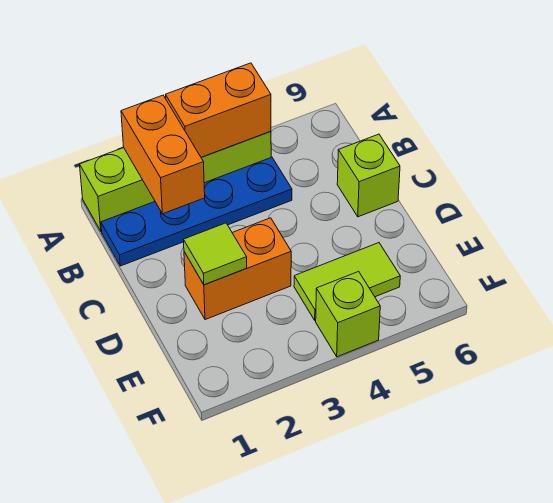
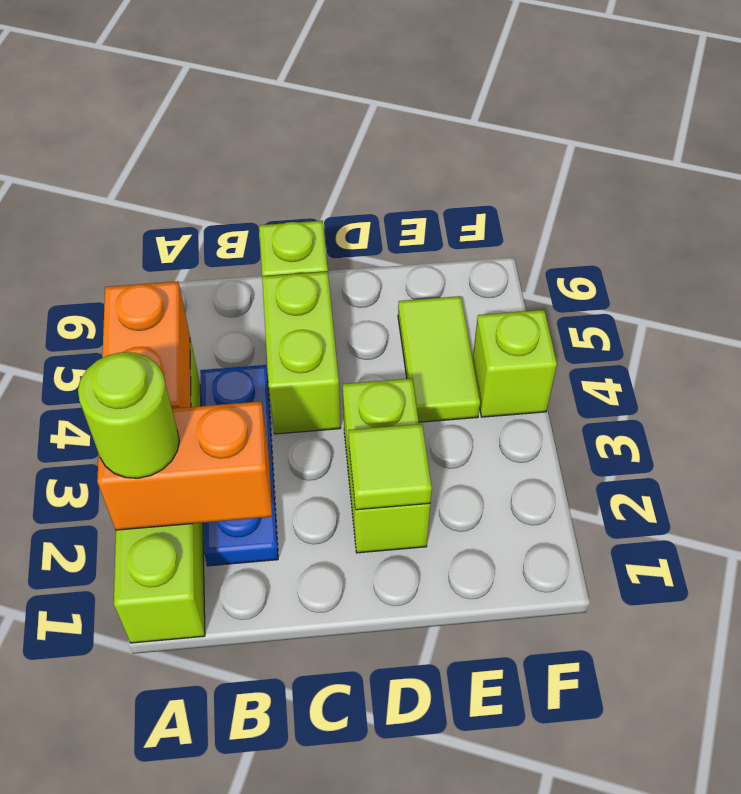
none -> lime round brick A2 level 3
blue plate B1:B4 level 1 -> blue plate B2:B4 level 1
none -> lime brick C4:C5 level 1
orange brick D2:D3 level 1 -> lime brick D2:D3 level 1

